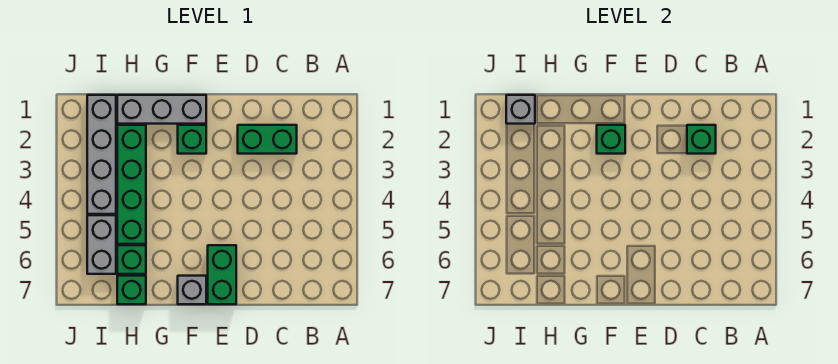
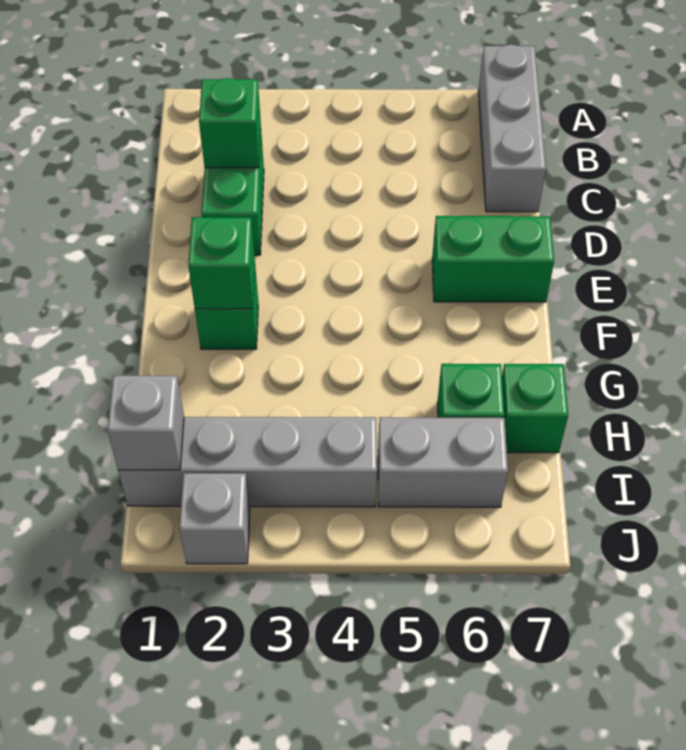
grey brick F1:H1 level 1 -> grey brick A7:C7 level 1
grey brick F7 level 1 -> grey brick J2 level 1
green brick H2:H5 level 1 -> none

